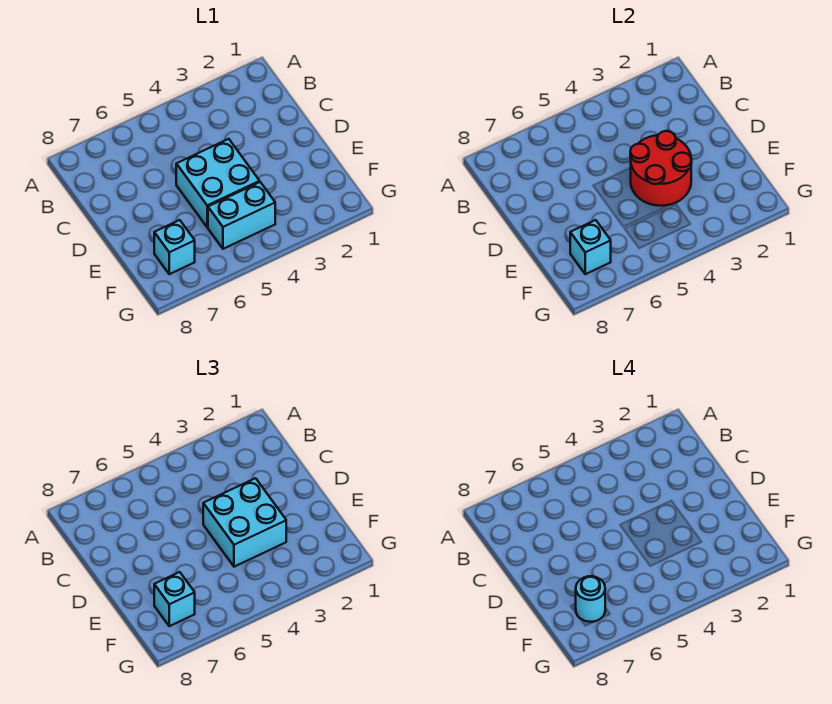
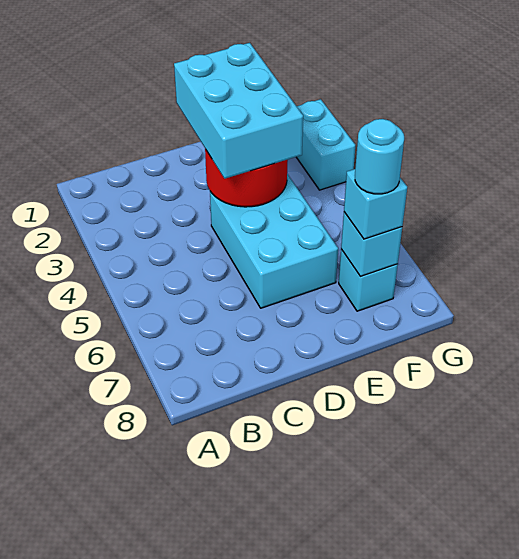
cyan brick D3:E4 level 3 -> cyan brick D2:E4 level 3
cyan brick D4:E5 level 1 -> cyan brick D4:E6 level 1
cyan brick F4:F5 level 1 -> cyan brick G2:G3 level 1

